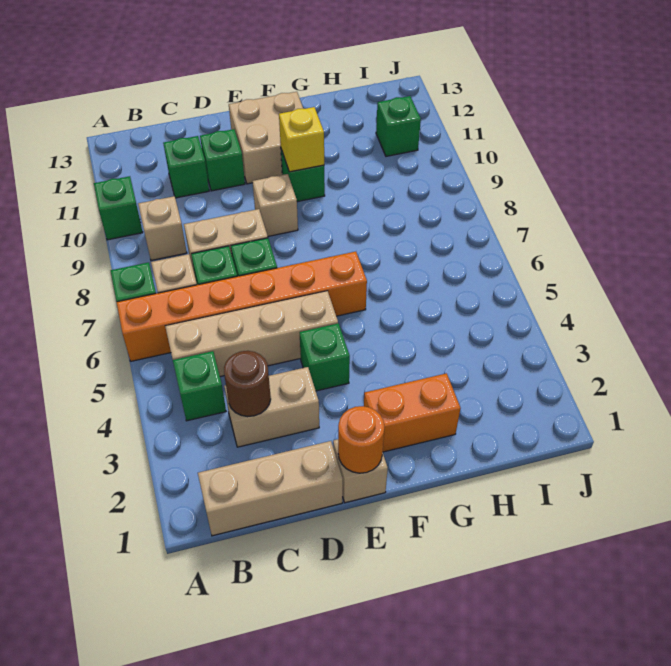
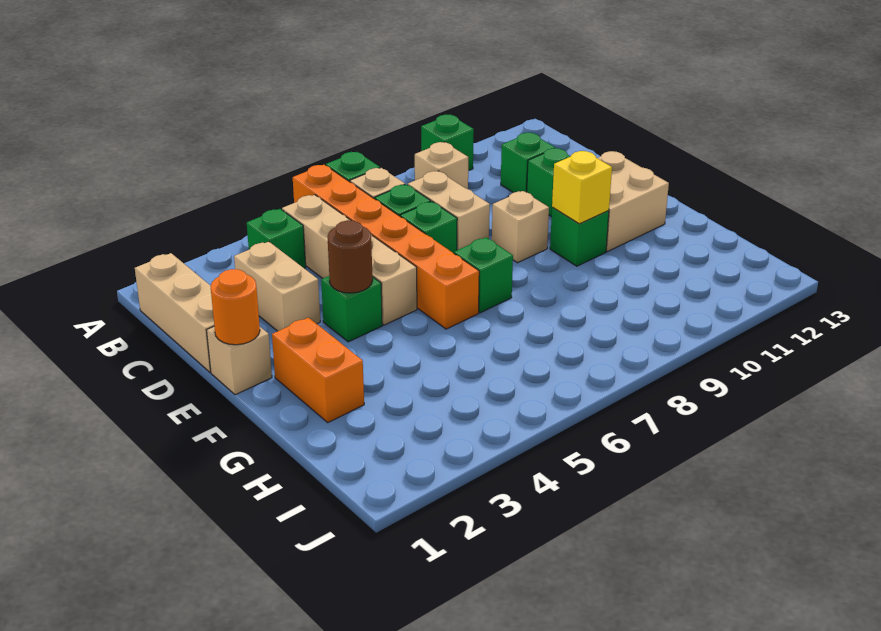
brown round brick C3 level 2 -> brown round brick E4 level 2
green brick I11 level 1 -> green brick F7 level 1

